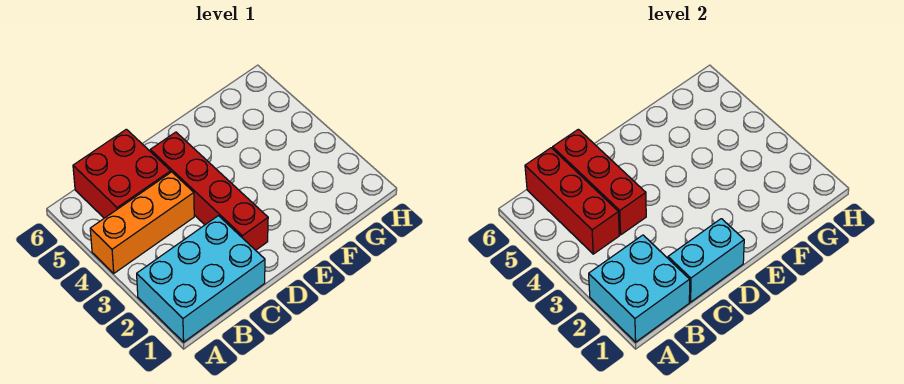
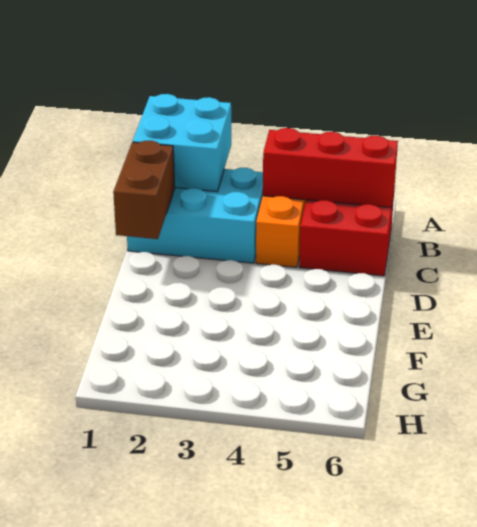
cyan brick A1:C2 level 1 -> cyan brick B1:C3 level 1
cyan brick C1:D1 level 2 -> brown brick C1:D1 level 2
red brick C4:C6 level 2 -> none
red brick D2:D5 level 1 -> none

